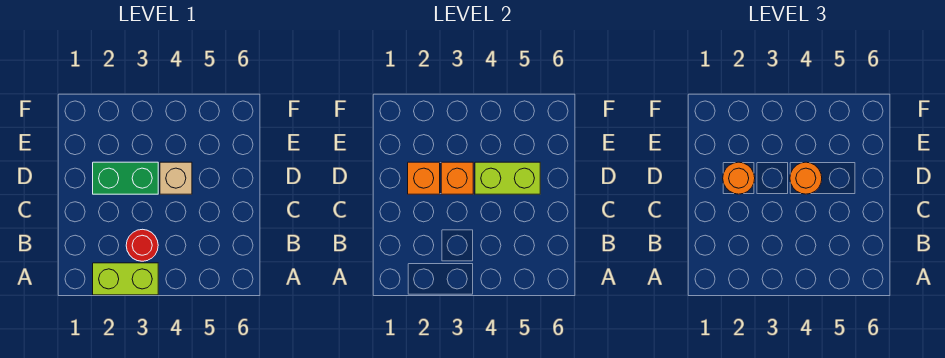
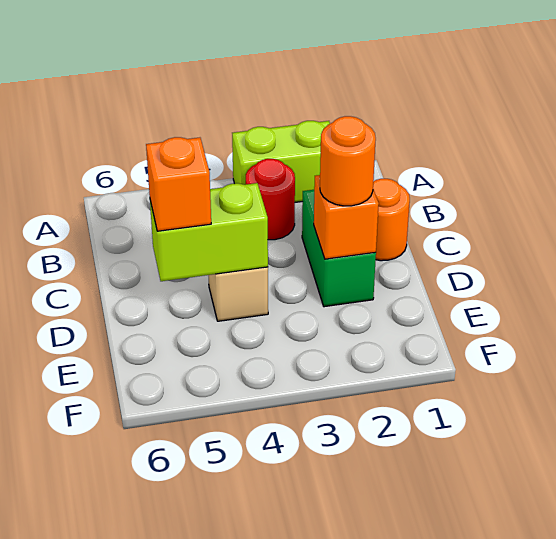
green brick D2:D3 level 1 -> green brick C2:D2 level 1
orange brick D3 level 2 -> orange brick D5 level 3
orange round brick D4 level 3 -> orange round brick C1 level 1

